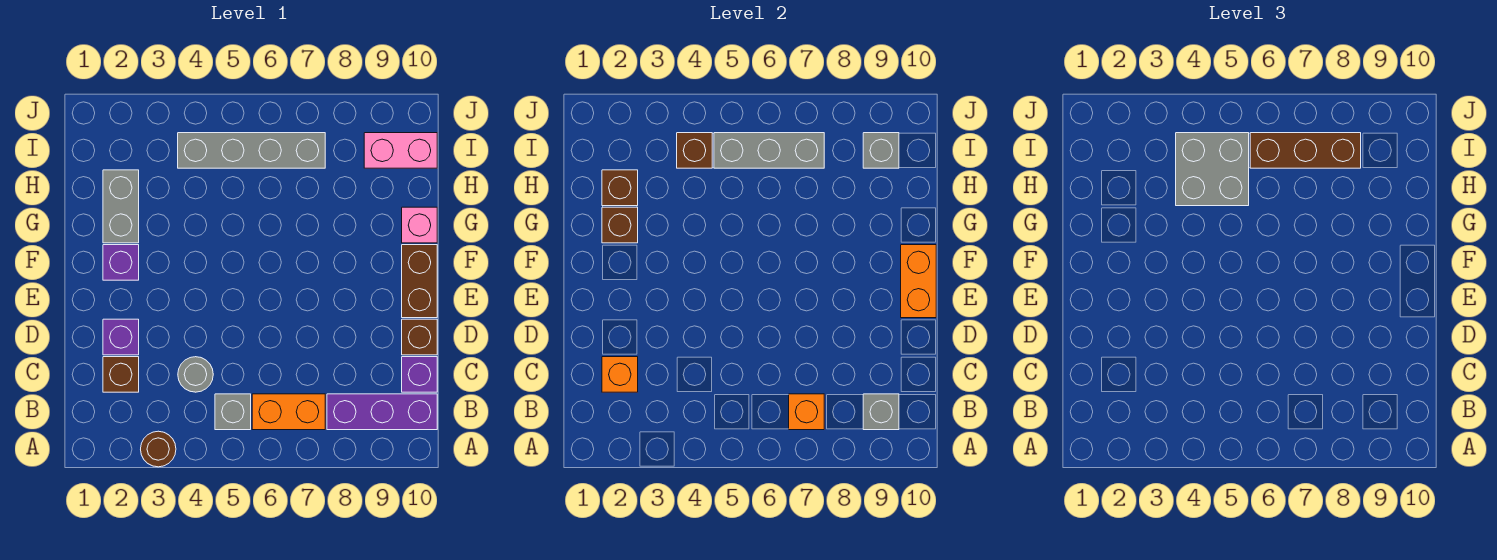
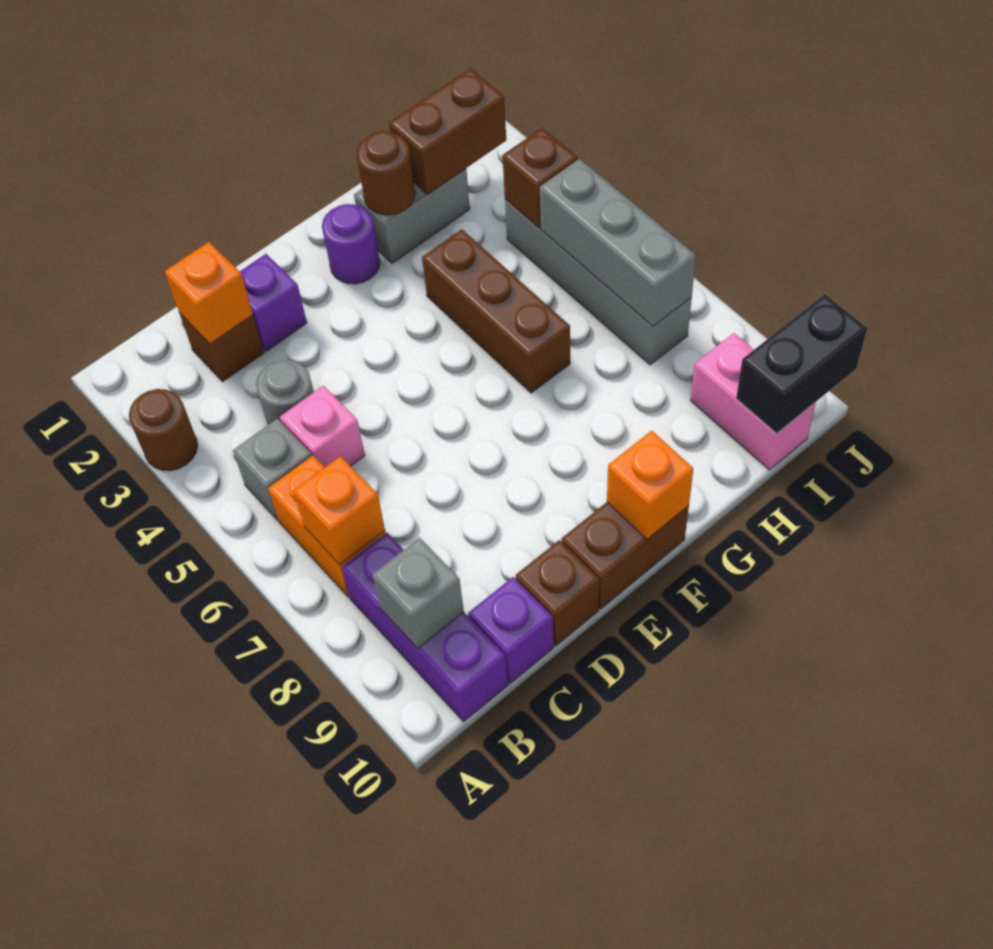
orange brick E10:F10 level 2 -> orange brick F10 level 2
purple brick F2 level 1 -> purple round brick F2 level 1
brown brick G2 level 2 -> brown round brick G2 level 2
pink brick G10 level 1 -> pink brick C5 level 1
brown brick H2 level 2 -> brown brick H2:I2 level 2
grey brick H4:I5 level 3 -> none
brown brick I6:I8 level 3 -> brown brick G4:G6 level 1
grey brick I9 level 2 -> none
none -> black brick I10:J10 level 2

